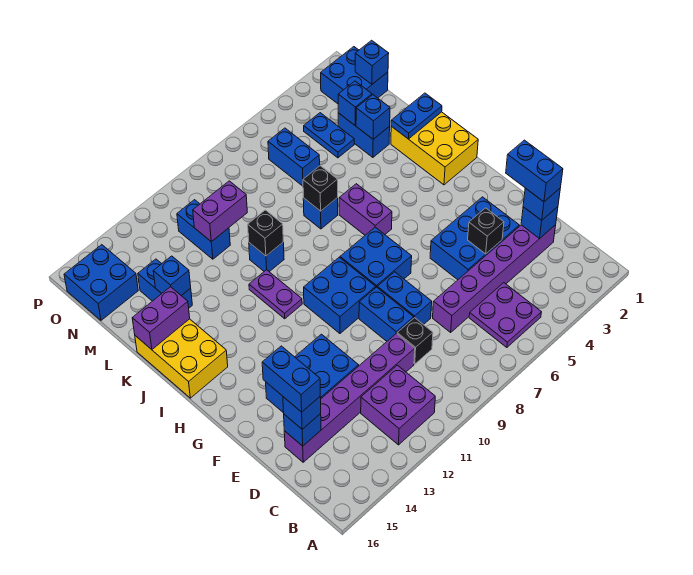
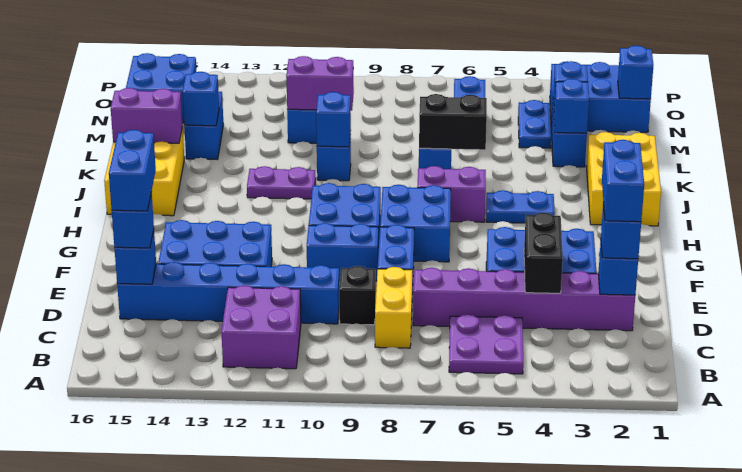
none -> yellow brick C8:D8 level 1
purple brick D10:D15 level 1 -> blue brick D10:D15 level 1
black brick E4 level 2 -> black brick D4:E4 level 2
blue brick E9:F9 level 1 -> blue brick F9:F10 level 1
purple brick I6:J6 level 1 -> purple brick I6:I7 level 1
purple plate I11:J11 level 1 -> purple plate J11:J12 level 1
blue plate K1:K2 level 2 -> blue plate I4:I5 level 1
black brick K7 level 2 -> black brick K6:K7 level 2
black brick K10 level 2 -> blue brick K10 level 2
blue brick N1:O2 level 1 -> blue brick N1:O3 level 1

